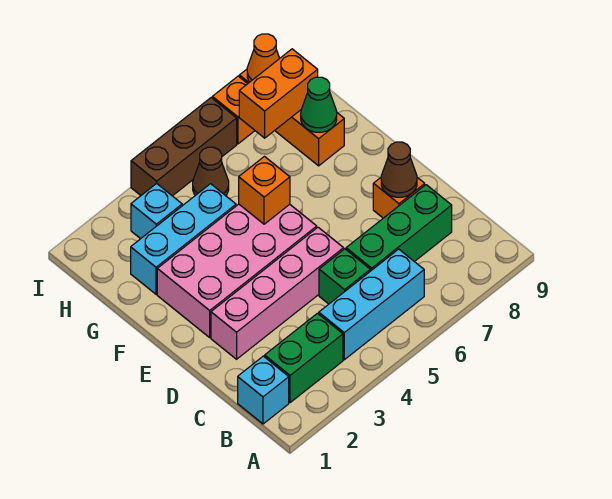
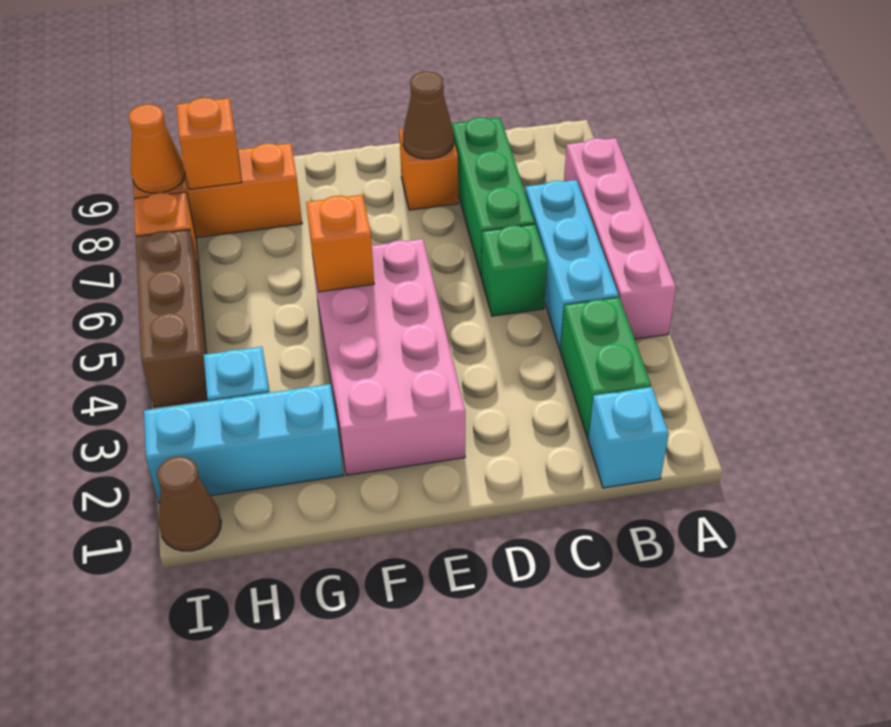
pink brick D2:D5 level 1 -> pink brick A4:A7 level 1
cyan brick G2:G4 level 1 -> cyan brick G2:I2 level 1
green cone G8 level 2 -> none
brown cone H5 level 1 -> brown cone I1 level 1
orange brick H7:H8 level 2 -> orange brick H8 level 2

